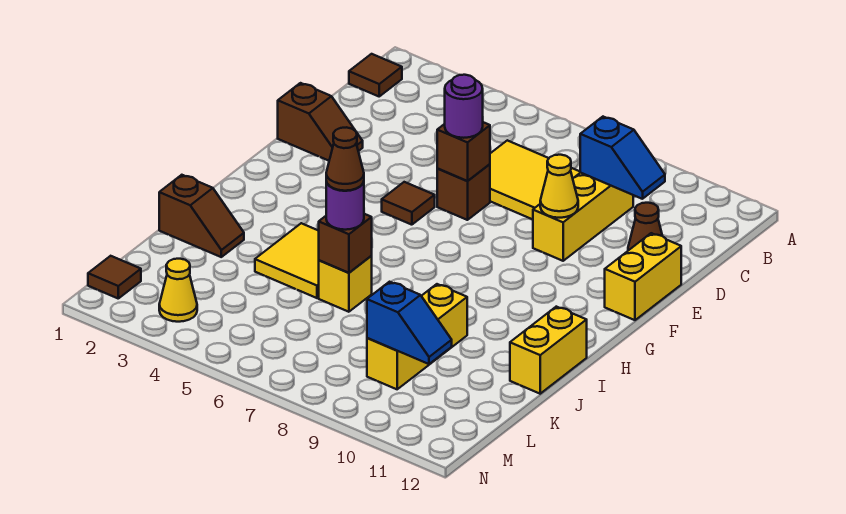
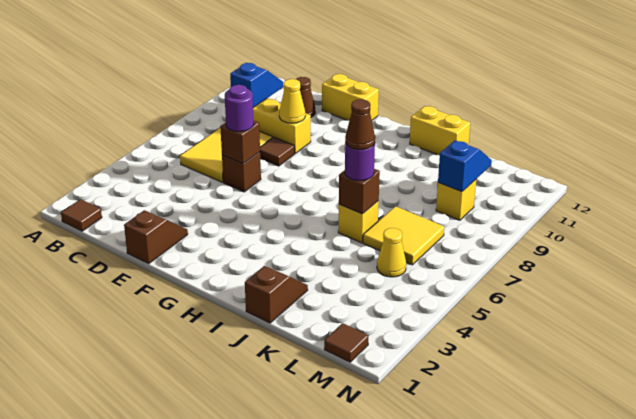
brown tile F5 level 1 -> brown tile E8 level 1
yellow tile I4:J5 level 1 -> yellow tile K6:L7 level 1
yellow brick J9:L9 level 1 -> yellow brick L9 level 1
yellow cone M3 level 1 -> yellow cone L5 level 1

